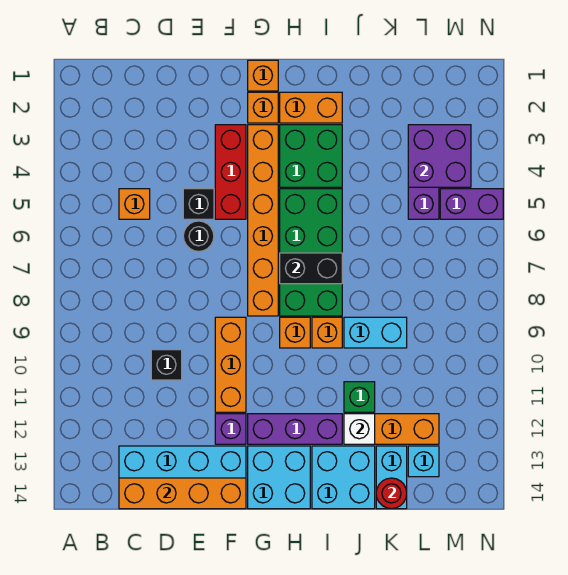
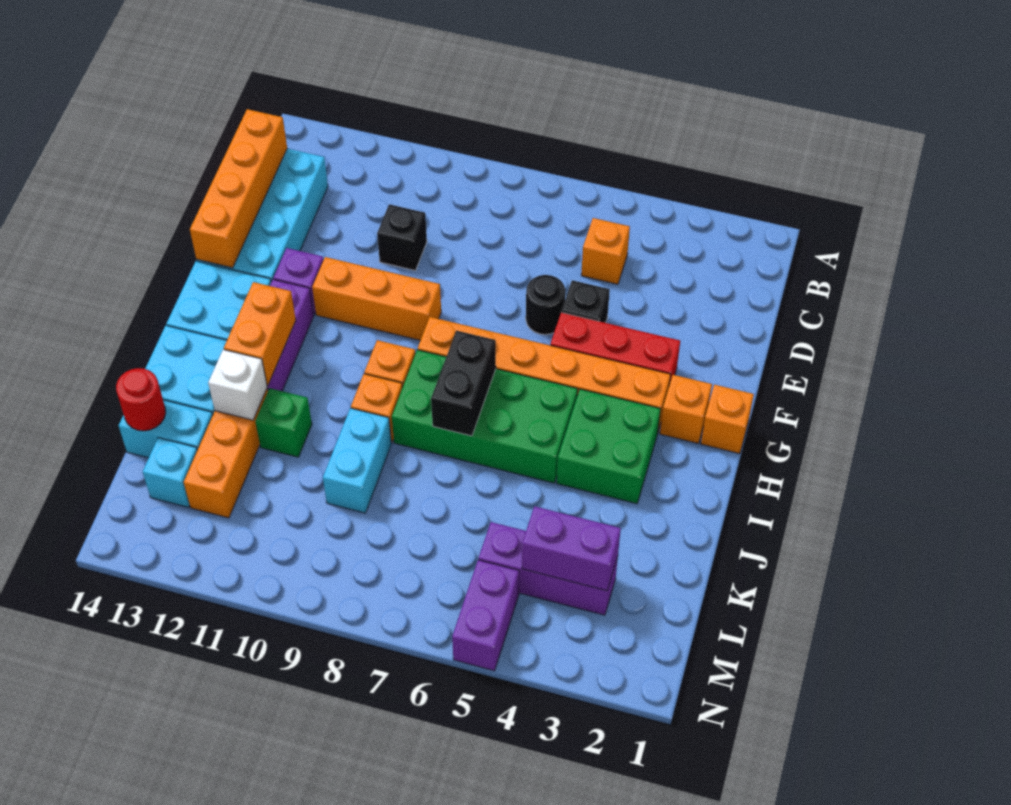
orange brick H2:I2 level 1 -> orange brick H12:I12 level 2
purple brick L3:M4 level 2 -> purple brick L3:L4 level 2

